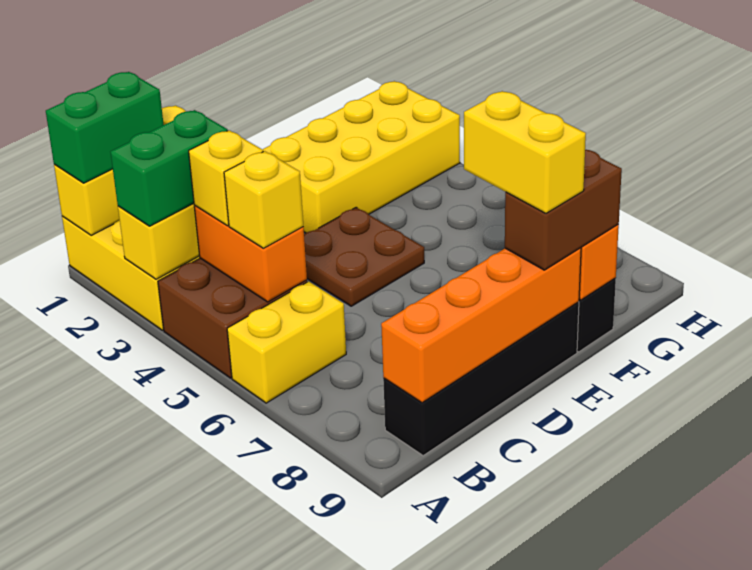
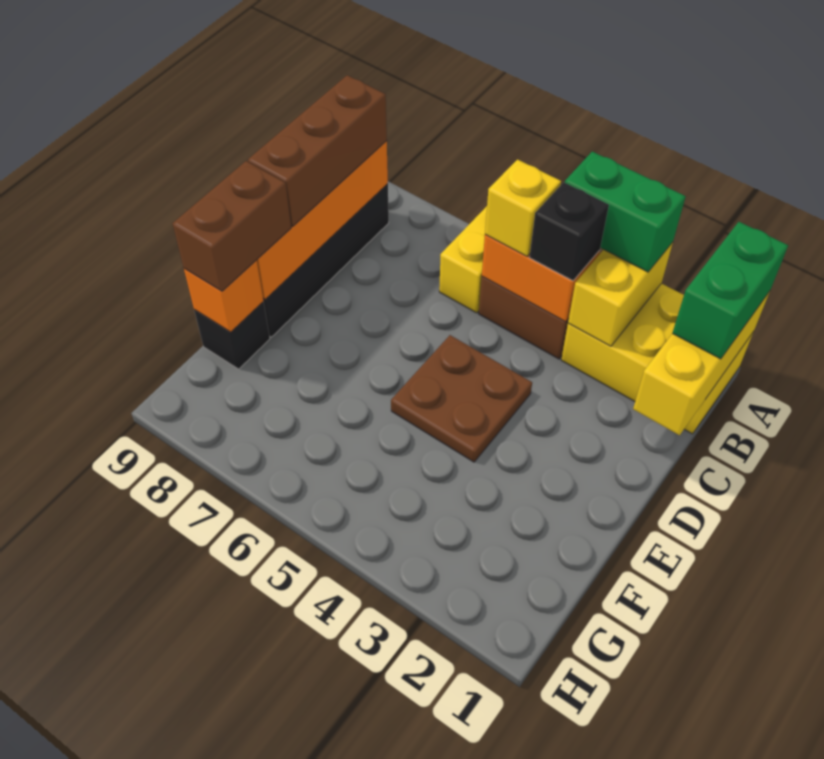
green brick A3:B3 level 3 -> green brick A3:A4 level 3
yellow brick B4 level 3 -> black brick B4 level 3
none -> brown brick B9:D9 level 3
yellow brick E2:H3 level 1 -> none
yellow brick E8:E9 level 4 -> none

